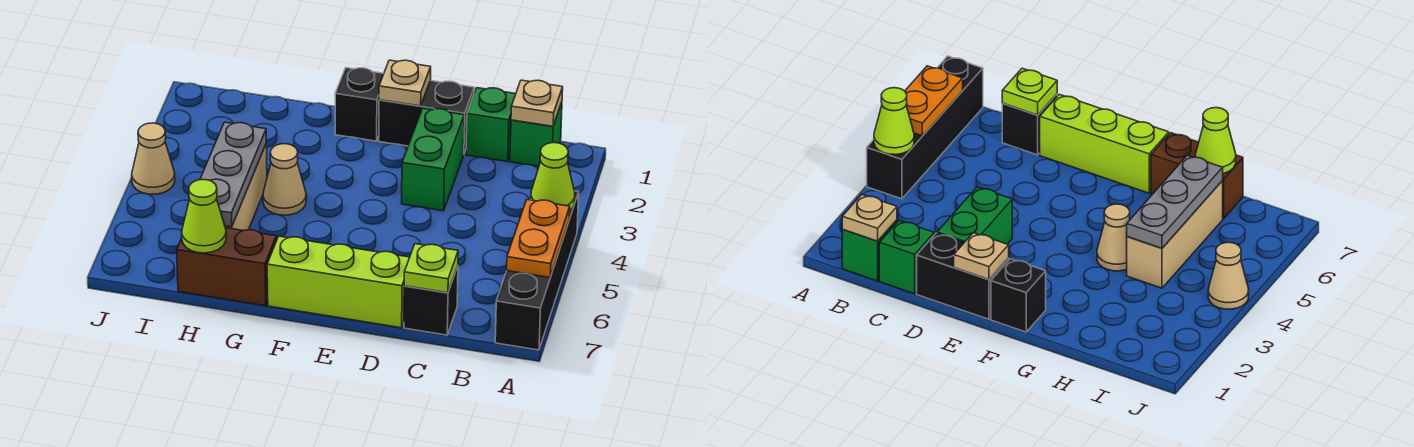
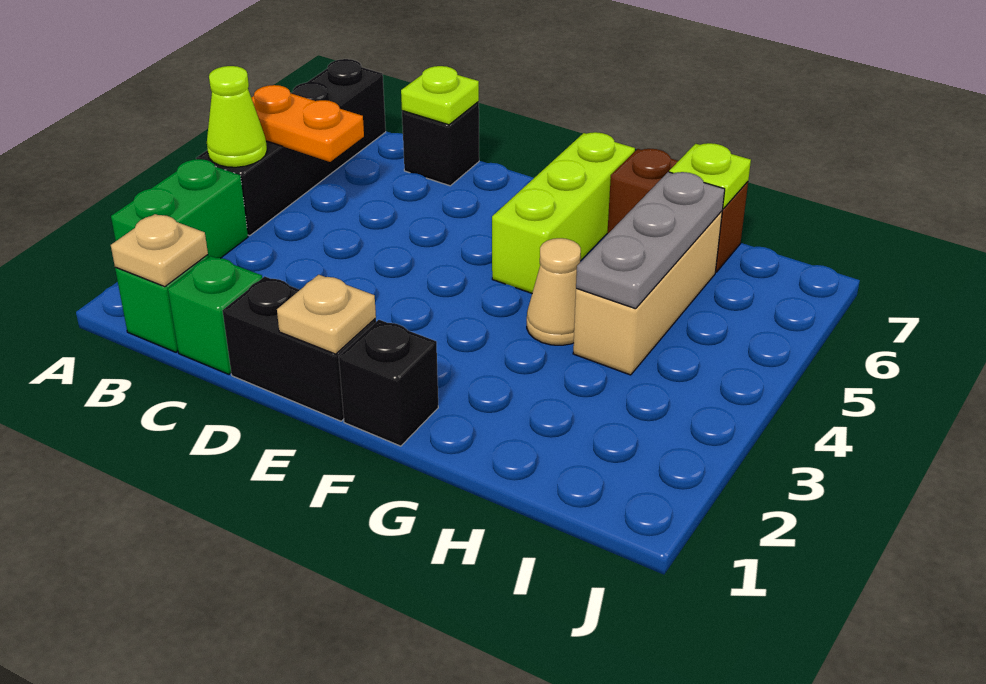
orange plate A5:A6 level 2 -> orange plate A5:B5 level 2
green brick D2:D3 level 1 -> green brick A2:A3 level 1
lime brick D7:F7 level 1 -> lime brick F5:F7 level 1
lime cone H7 level 2 -> lime plate H7 level 2
tan cone J4 level 1 -> none

